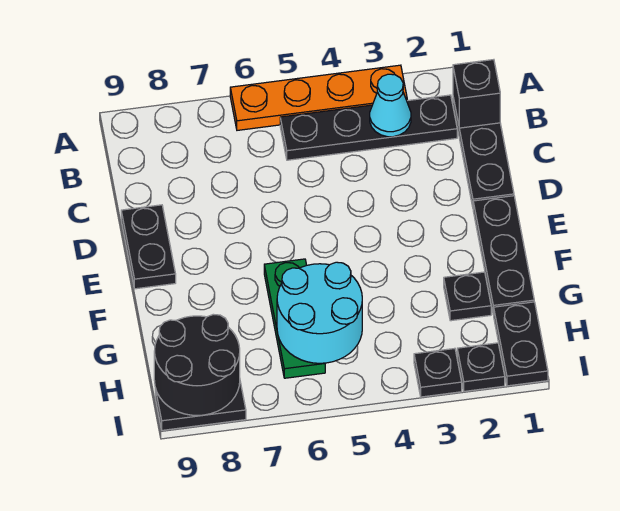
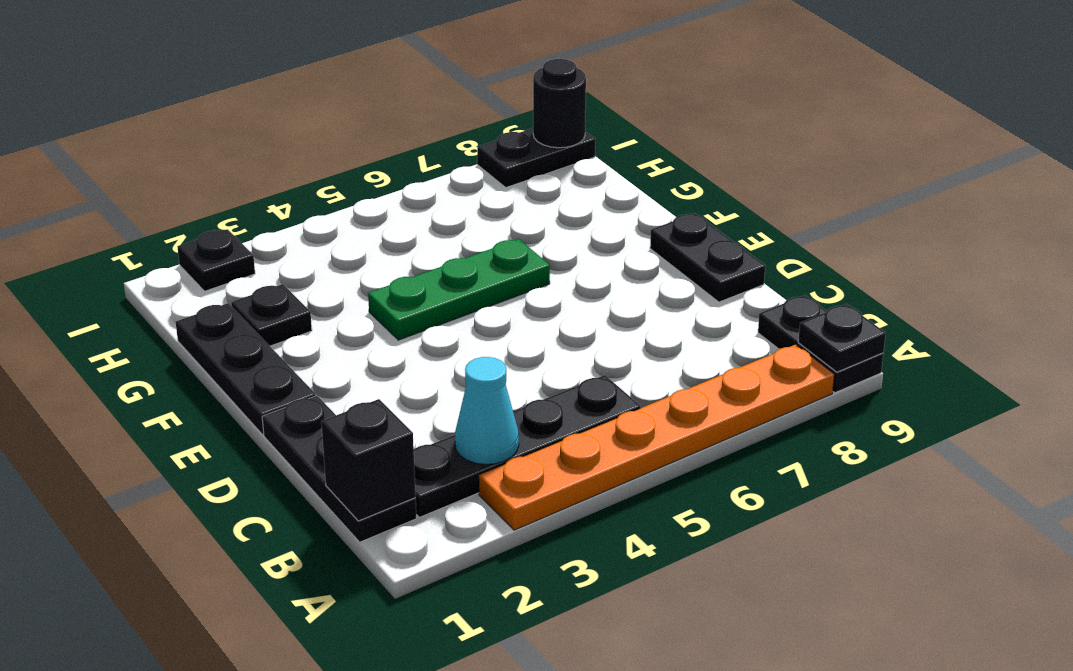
orange plate A3:A6 level 1 -> orange plate A3:A8 level 1
green plate F6:H6 level 1 -> green plate F4:F6 level 1
cyan round brick G5:H6 level 2 -> none
black plate H1:I1 level 1 -> black plate A9:B9 level 1
black round brick H8:I9 level 2 -> black round brick I9 level 2
black plate I3 level 1 -> black plate A9 level 2

